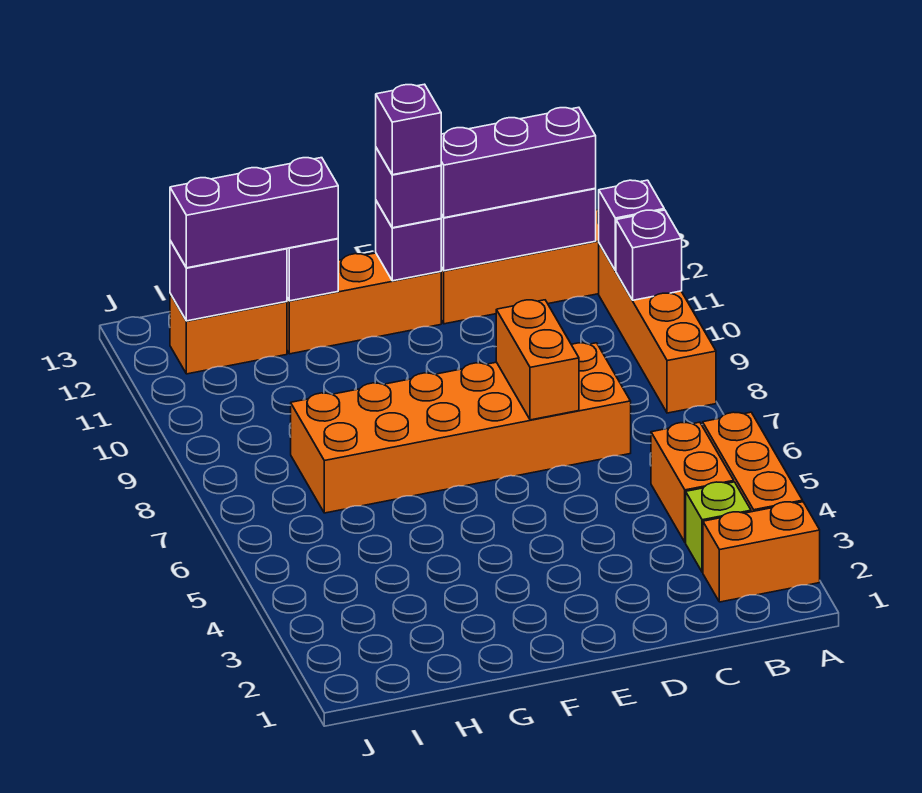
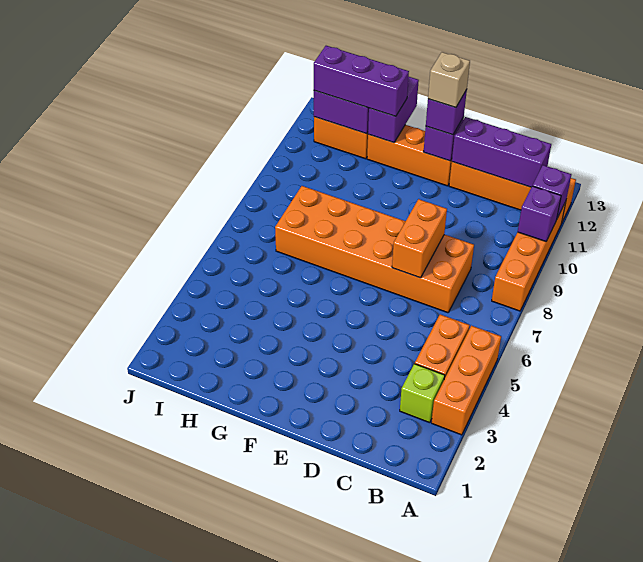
orange brick A2:B2 level 1 -> none
purple brick B12:D12 level 3 -> none
purple brick E12 level 4 -> tan brick E12 level 4

